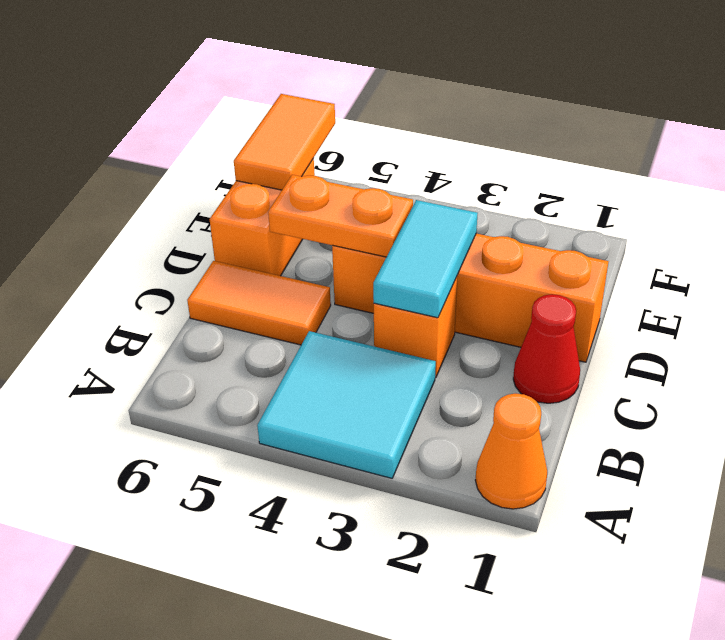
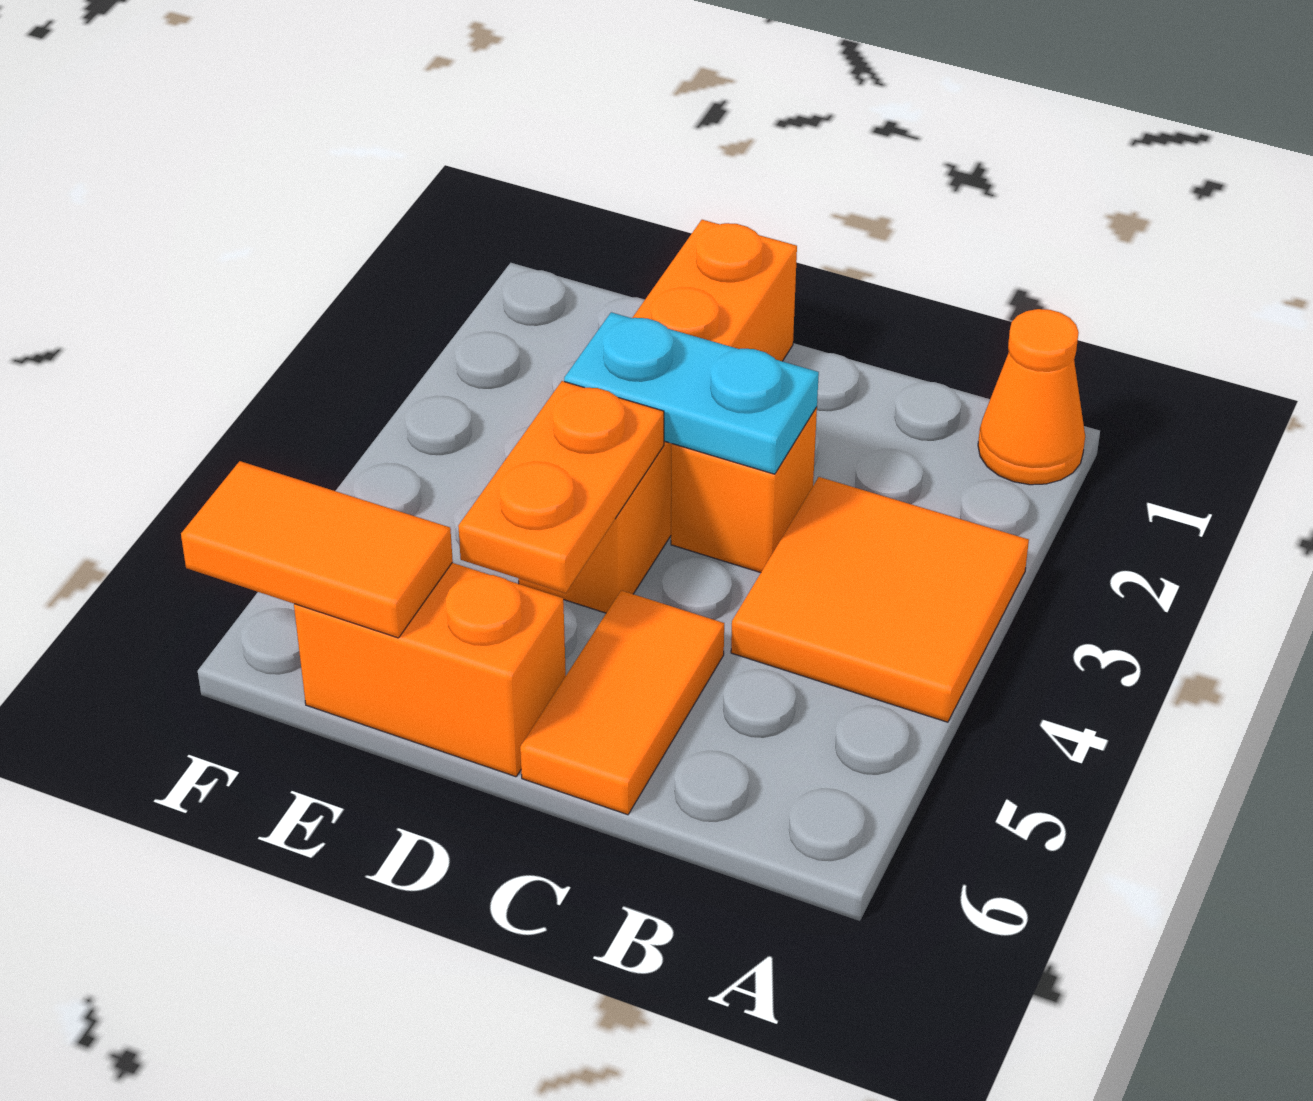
cyan tile A3:B4 level 1 -> orange tile A3:B4 level 1
red cone C1 level 1 -> none
cyan tile C3:D3 level 2 -> cyan plate C3:D3 level 2

